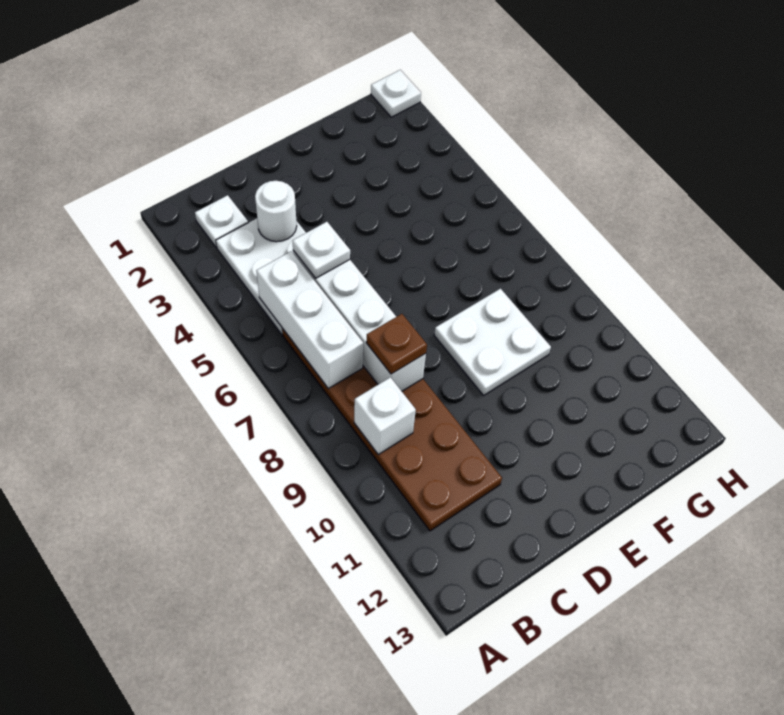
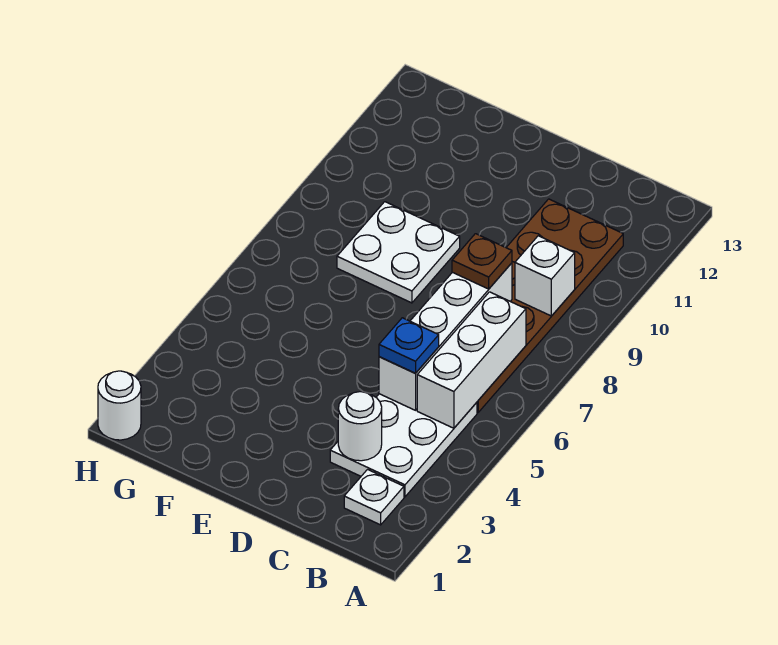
white plate C5 level 3 -> blue plate C5 level 3
white plate H1 level 1 -> white round brick H1 level 1

